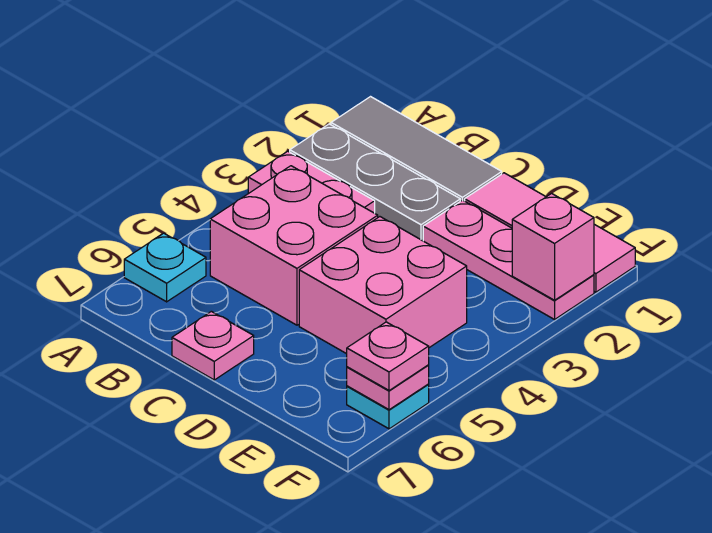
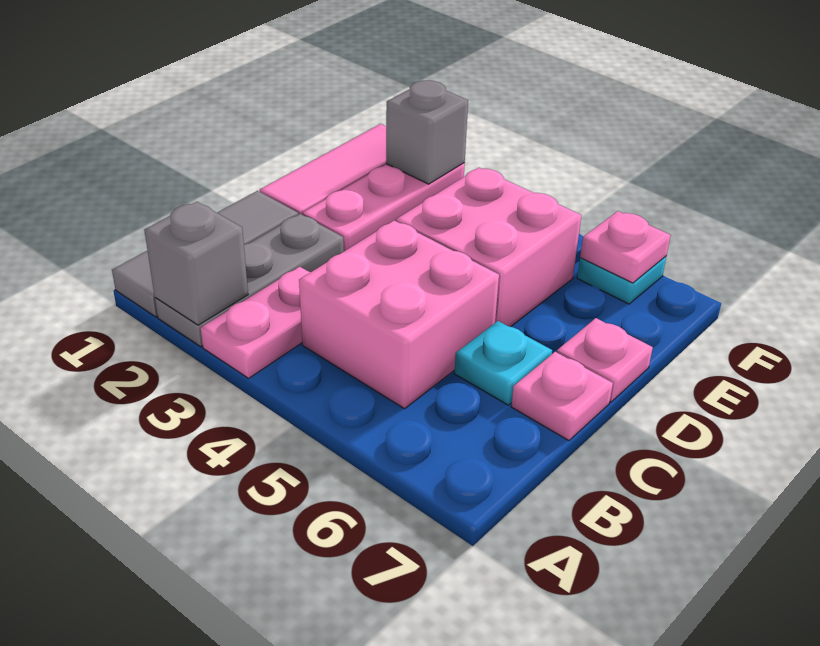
none -> grey brick A2 level 2
cyan plate A6 level 1 -> cyan plate C6 level 1
pink brick F2 level 2 -> grey brick F2 level 2
pink plate F6 level 3 -> pink plate D7 level 1

